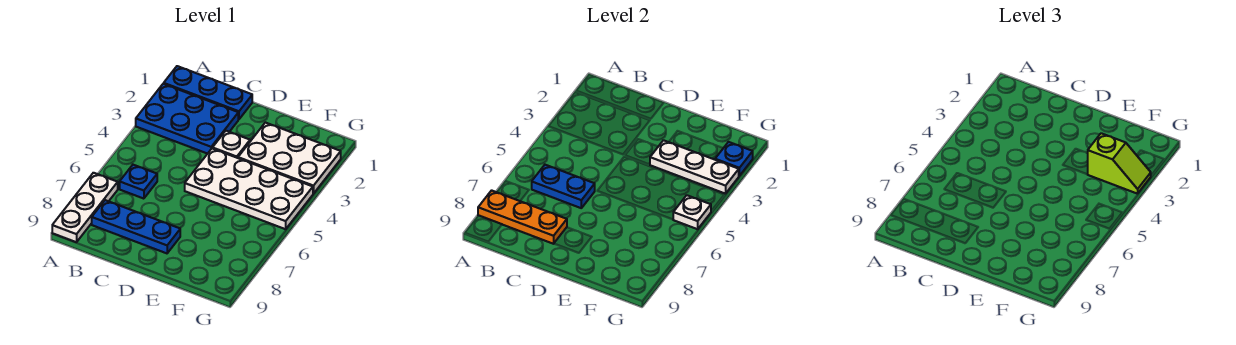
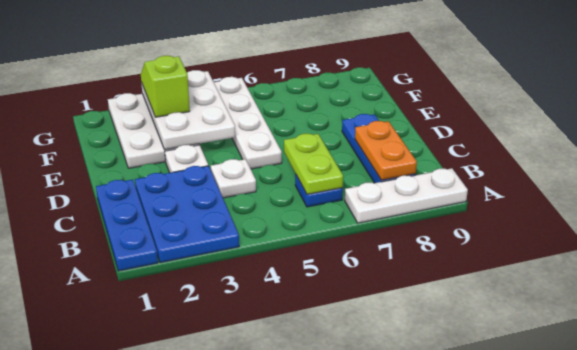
orange plate A8:C8 level 2 -> orange plate B8:C8 level 2
blue plate B6:C6 level 2 -> lime plate B6:C6 level 2
white plate D4:G5 level 1 -> white plate D5:G5 level 1
white plate E3:G3 level 2 -> white plate E3:G4 level 2
blue plate G2 level 2 -> none
white plate G5 level 2 -> white plate C4 level 1

